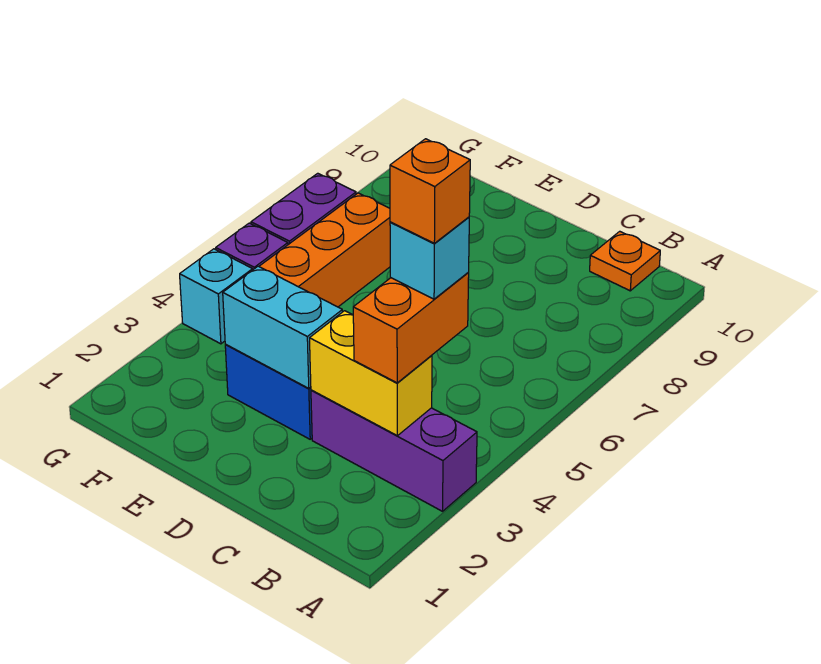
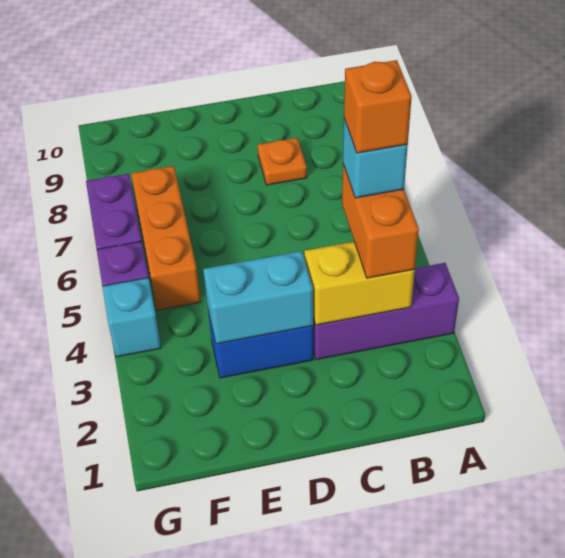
orange plate B10 level 1 -> orange plate C8 level 1

